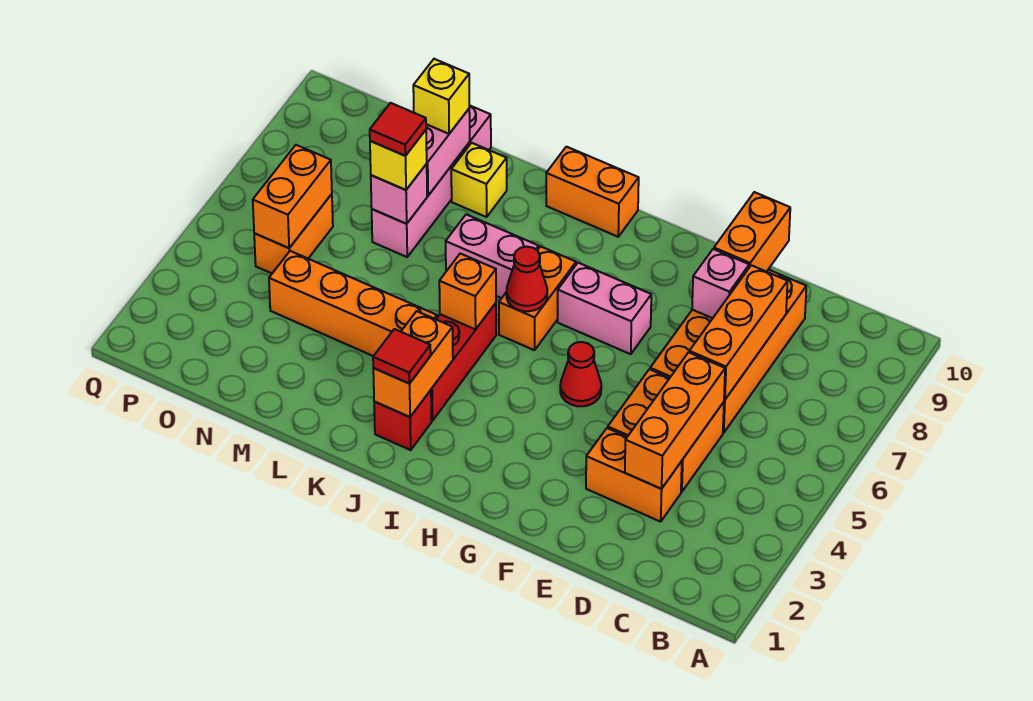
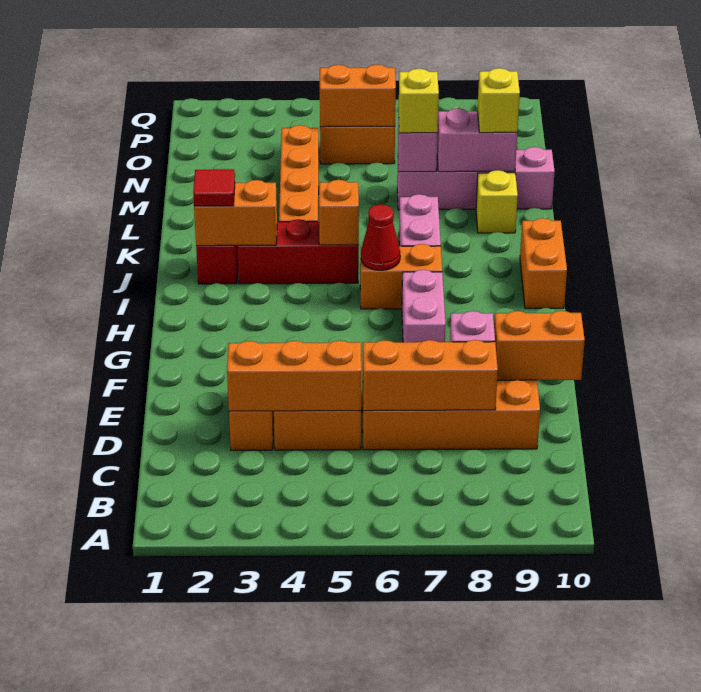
red cone G5 level 1 -> none
red tile M7 level 4 -> none

